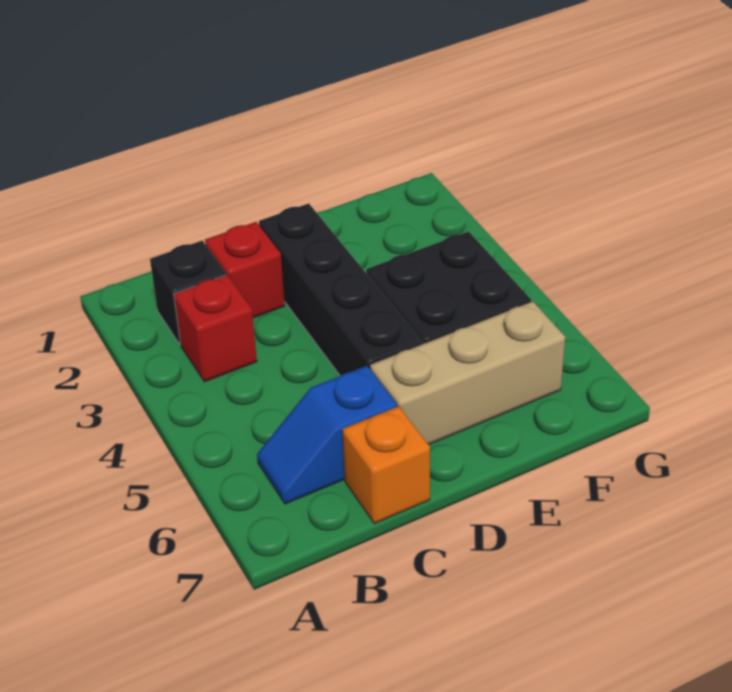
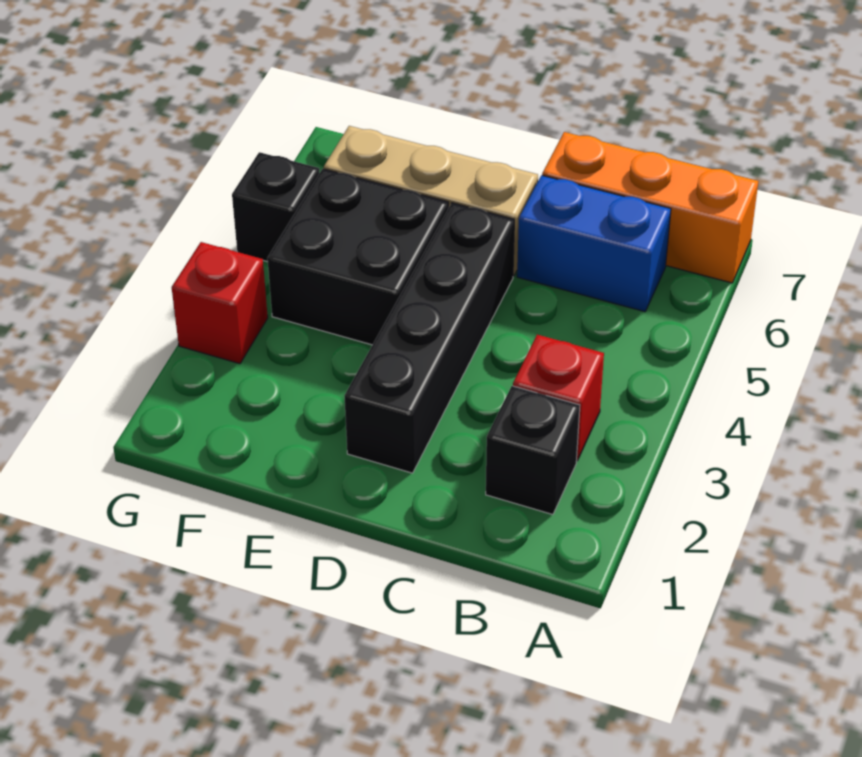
blue slope B6:C6 level 1 top C -> blue brick B6:C6 level 1
red brick C2 level 1 -> red brick G3 level 1
orange brick C7 level 1 -> orange brick A7:C7 level 1
none -> black brick G5 level 1

